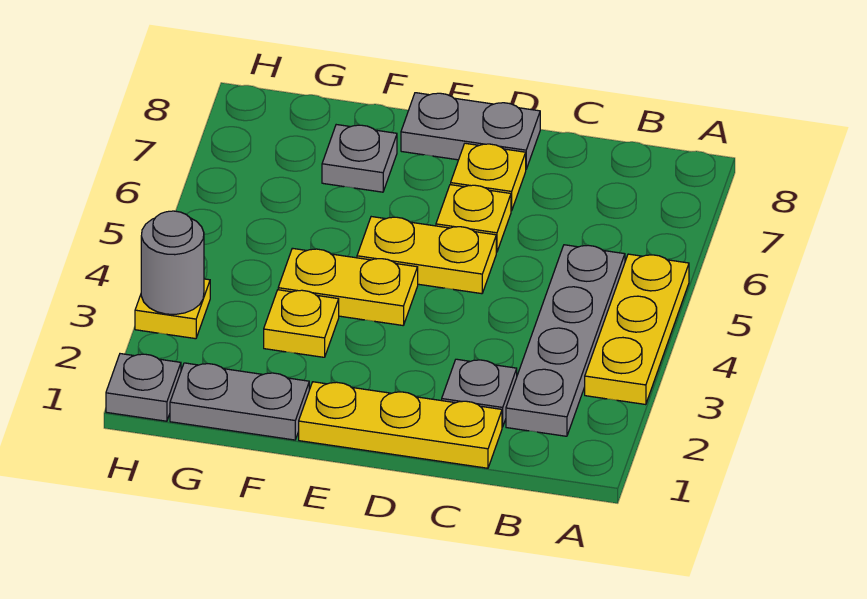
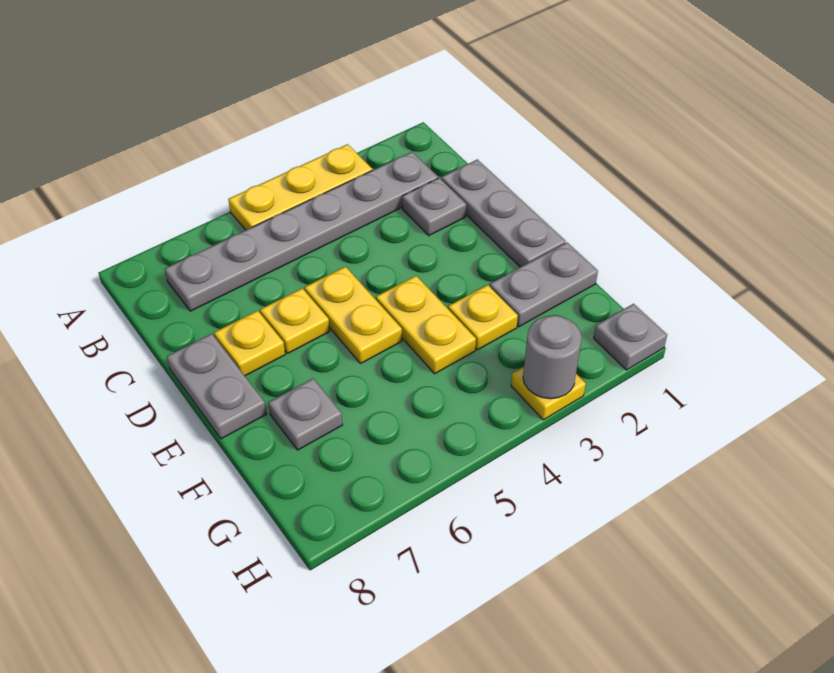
grey plate B2:B5 level 1 -> grey plate B2:B7 level 1
yellow plate C1:E1 level 1 -> grey plate C1:E1 level 1
grey plate F1:G1 level 1 -> grey plate F1:F2 level 1

